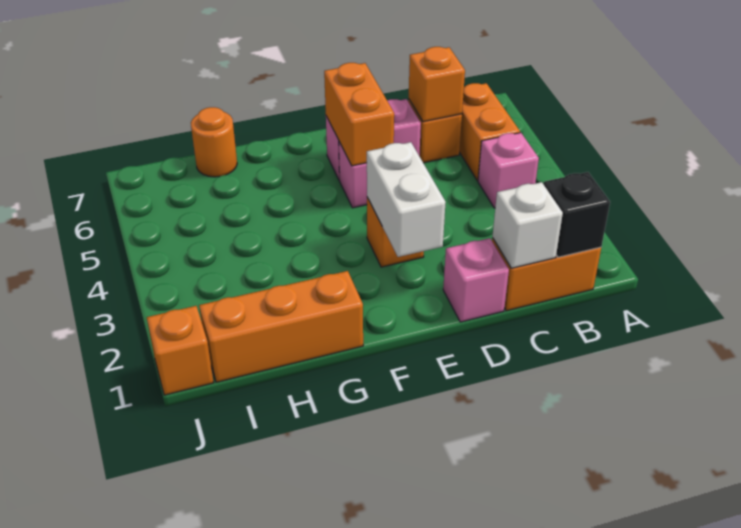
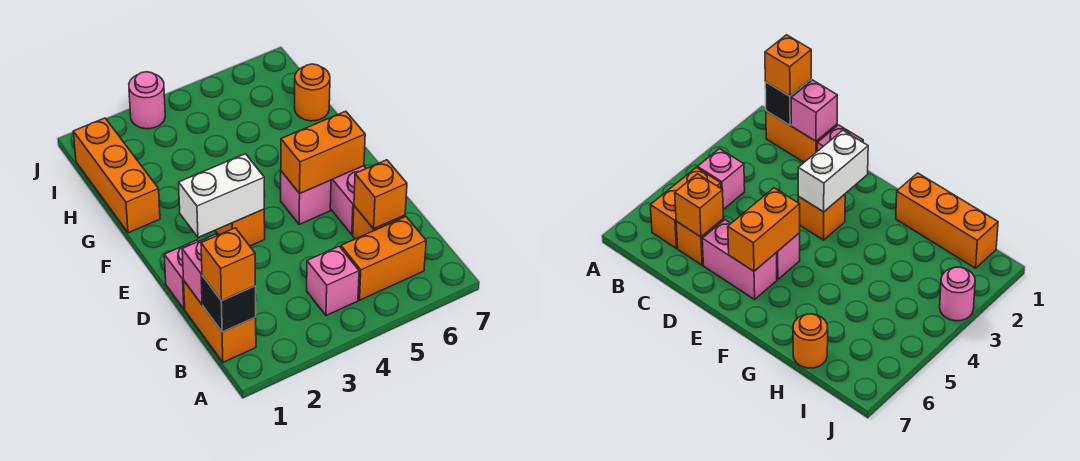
white brick C1 level 2 -> pink brick C1 level 2
orange brick J1 level 1 -> orange brick B1 level 3
none -> pink round brick J3 level 1

